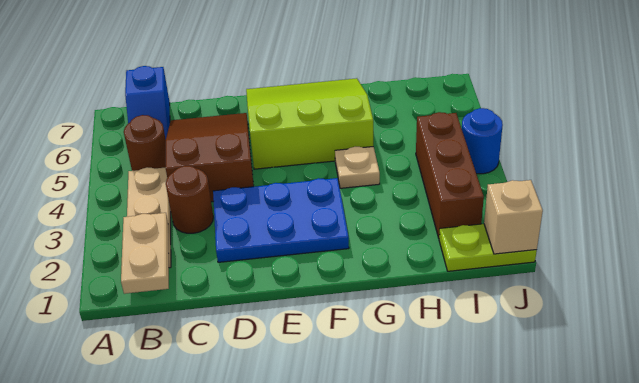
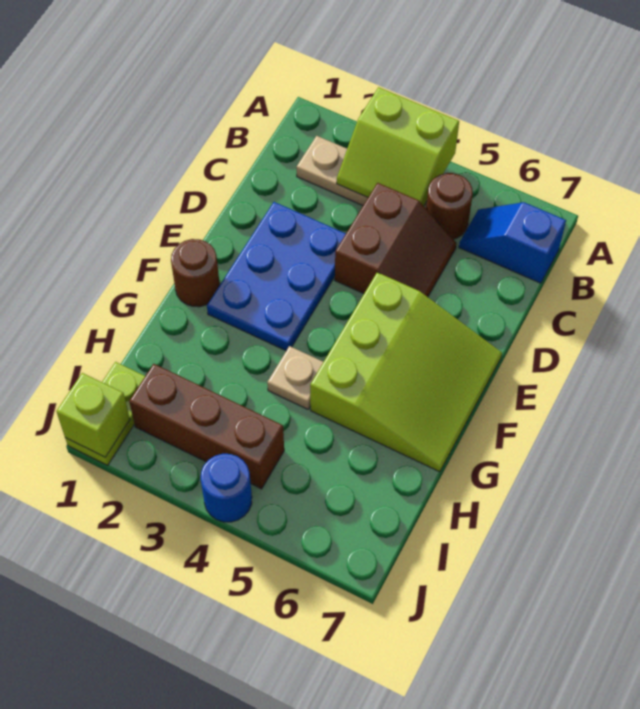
none -> lime slope A3:B4 level 2 top A
tan plate B1:B2 level 2 -> none
brown round brick C3 level 1 -> brown round brick F1 level 1
brown slope C4:D6 level 1 top 4 -> brown slope C4:D5 level 1 top 4
tan brick J1 level 2 -> lime brick J1 level 2

